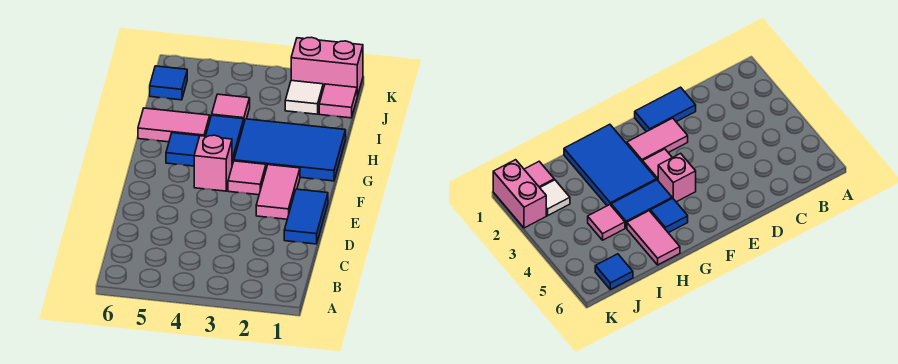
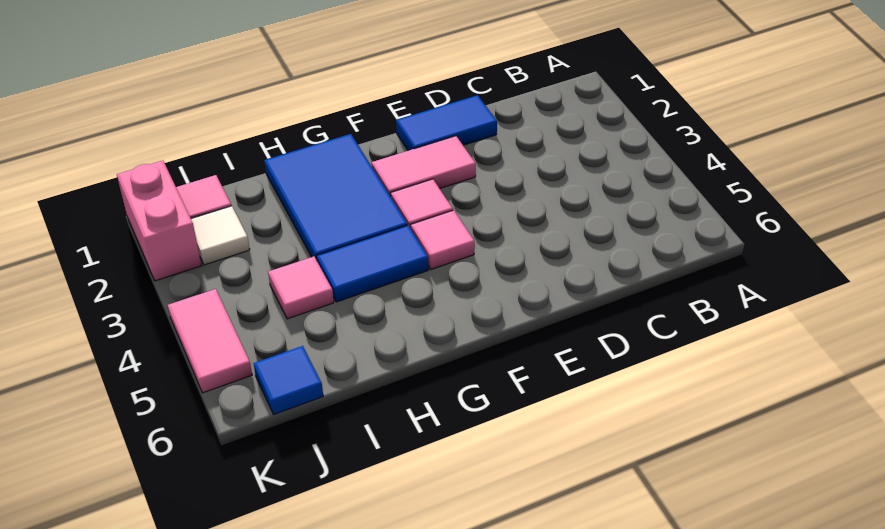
pink brick F4 level 1 -> pink tile F4 level 1
blue tile G5 level 1 -> none
pink tile H5:H6 level 1 -> pink tile K4:K5 level 1

